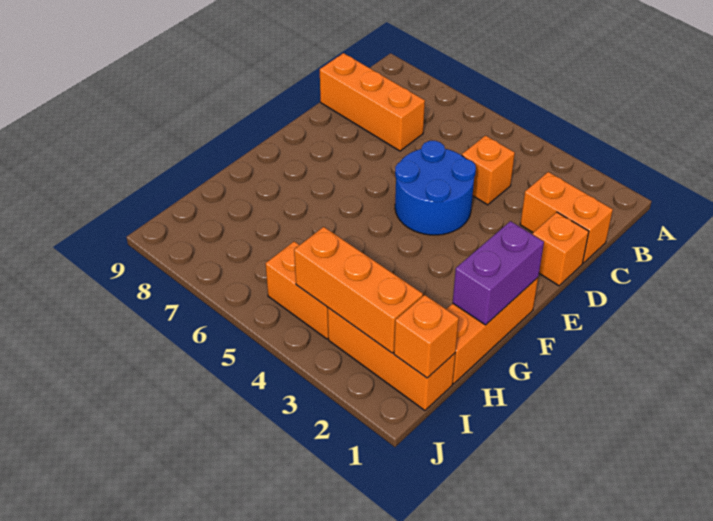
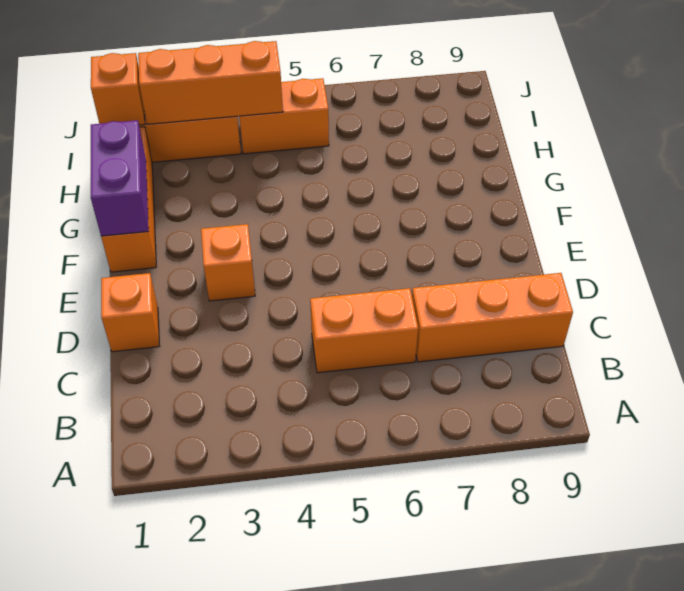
orange brick C1:C2 level 1 -> orange brick C5:C6 level 1
orange brick C4 level 1 -> orange brick E3 level 1
blue round brick D4:E5 level 1 -> none

